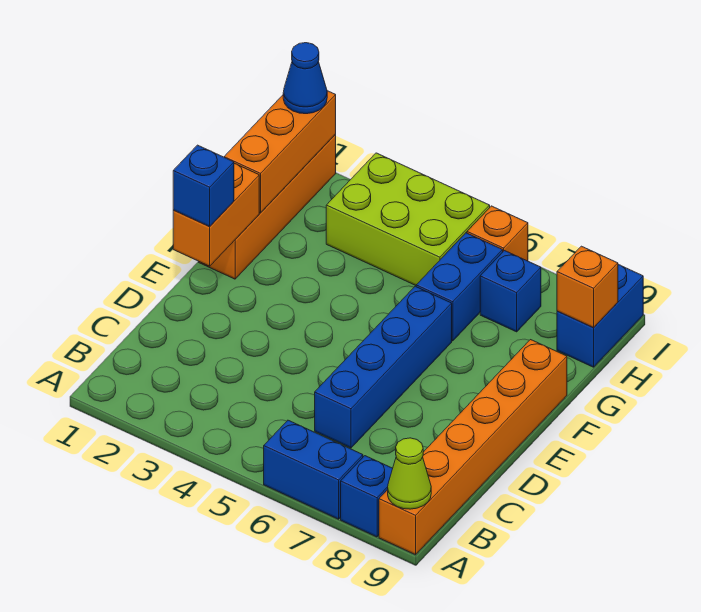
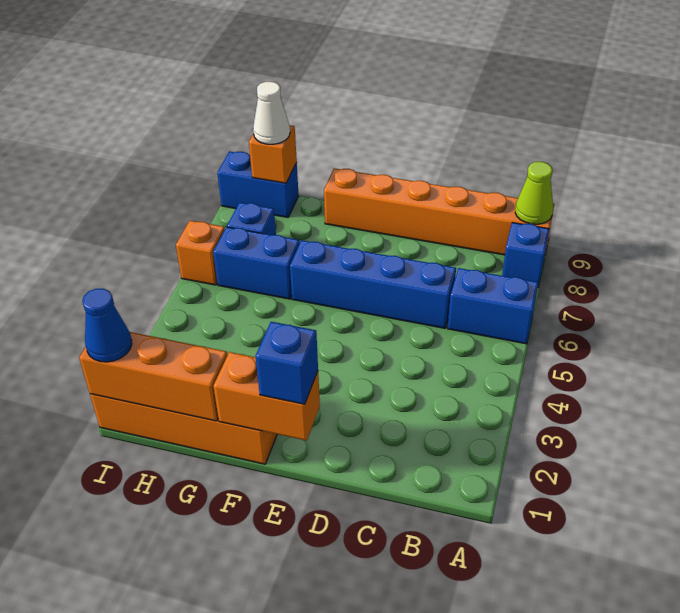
blue brick A6:A7 level 1 -> blue brick A6:B6 level 1
lime brick H3:I5 level 1 -> none
none -> white cone H9 level 3

